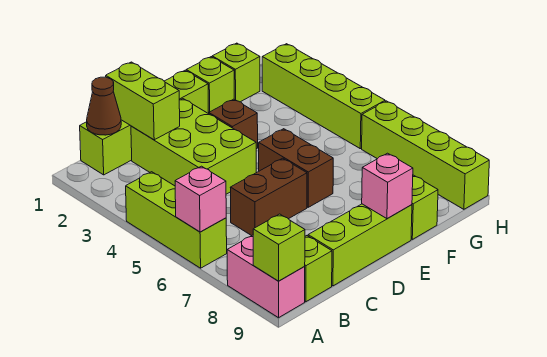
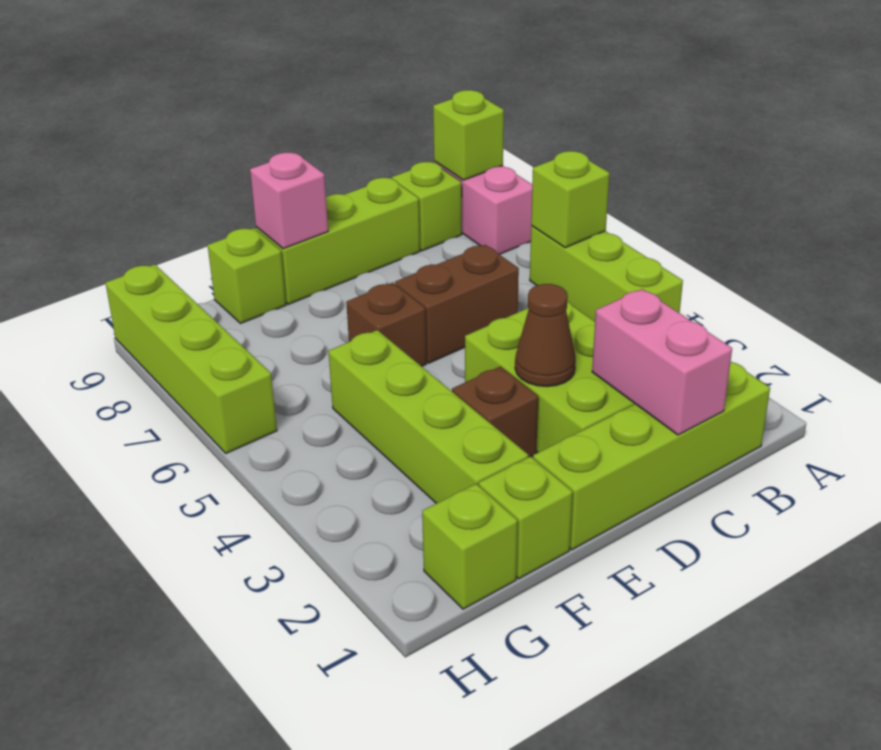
pink brick A6 level 2 -> lime brick A6 level 2
brown cone B1 level 2 -> brown cone D3 level 2
lime brick C1:C2 level 2 -> pink brick C1:C2 level 2
brown brick E5:E6 level 1 -> brown brick E6 level 1
lime brick H2:H5 level 1 -> lime brick F2:F5 level 1

